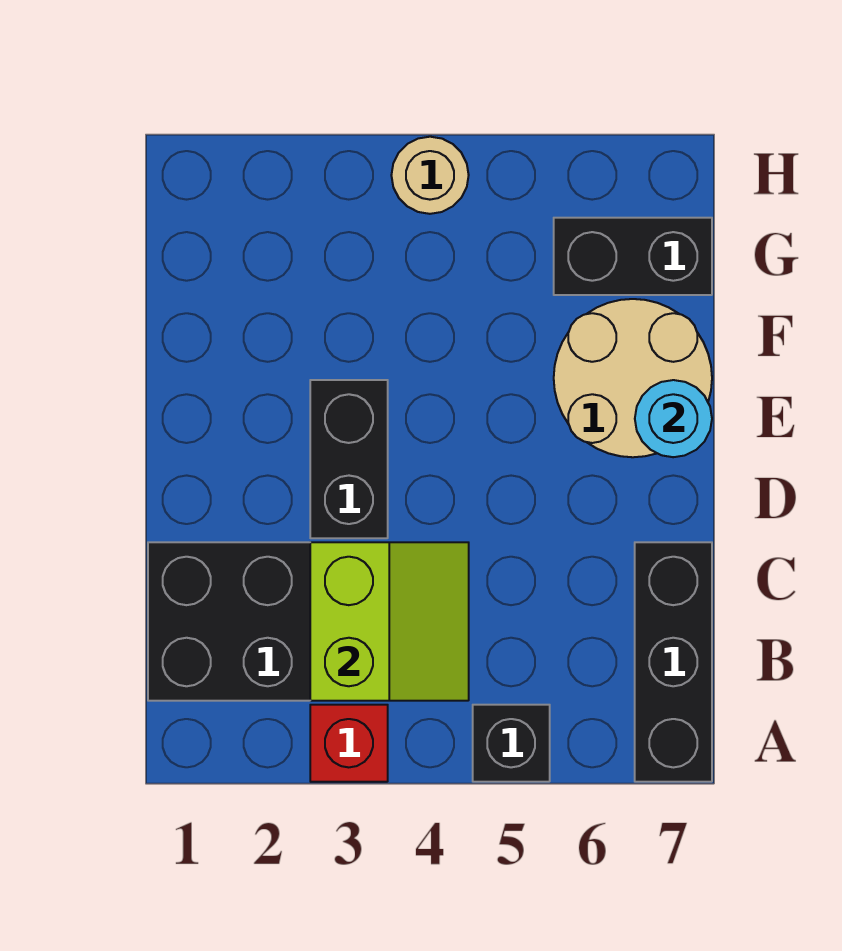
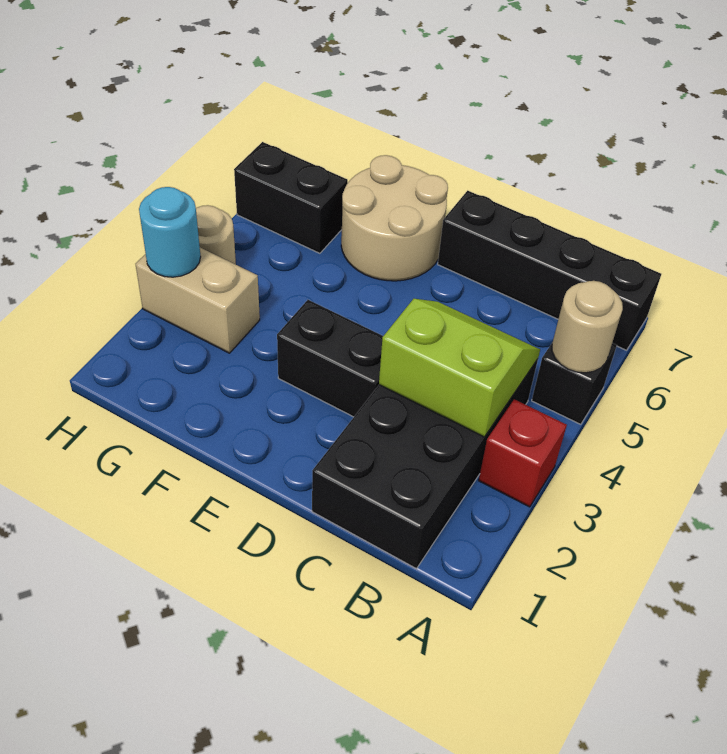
none -> tan round brick A5 level 2
black brick A7:C7 level 1 -> black brick A7:D7 level 1
cyan round brick E7 level 2 -> cyan round brick H3 level 2
none -> tan brick G3:H3 level 1
black brick G6:G7 level 1 -> black brick G6:H6 level 1

